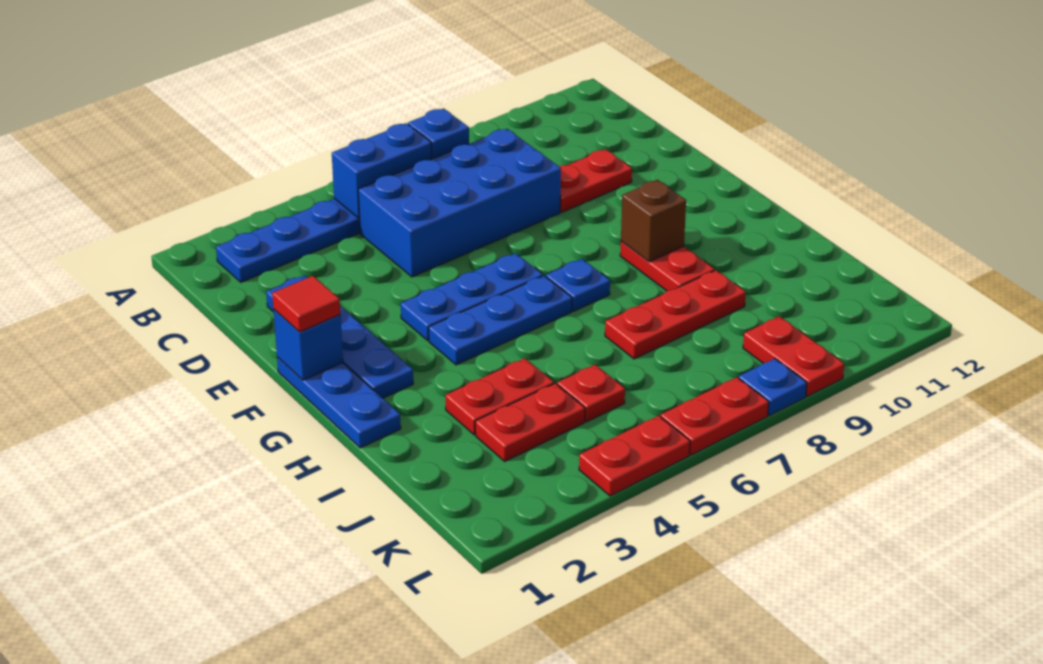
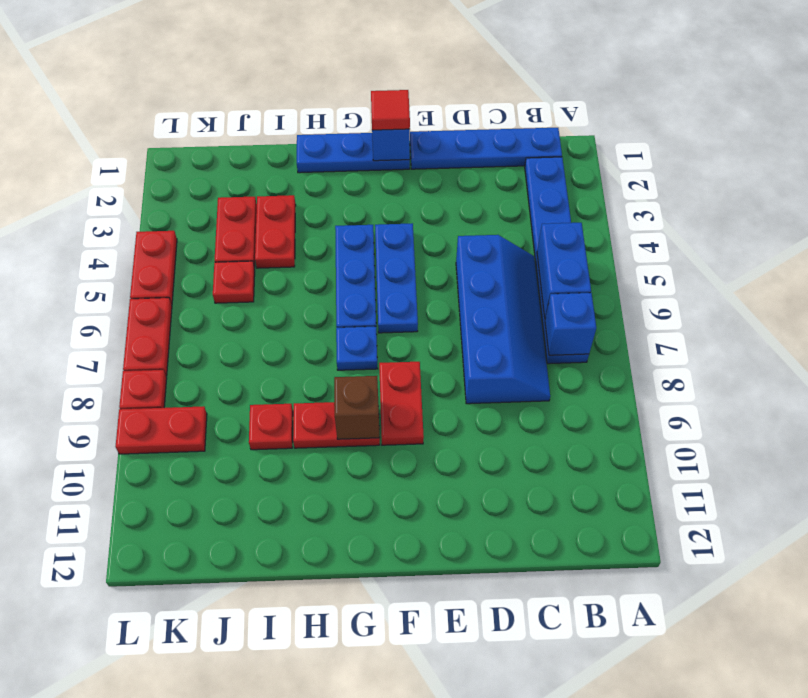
blue brick C5:D8 level 1 -> blue slope C5:D8 level 1 top D
blue plate D2:G2 level 1 -> blue plate B1:E1 level 1
red plate D9:D10 level 1 -> red plate F8:F9 level 1
red plate I7:I9 level 1 -> red plate I9 level 1
blue plate L8 level 1 -> red plate L8 level 1

